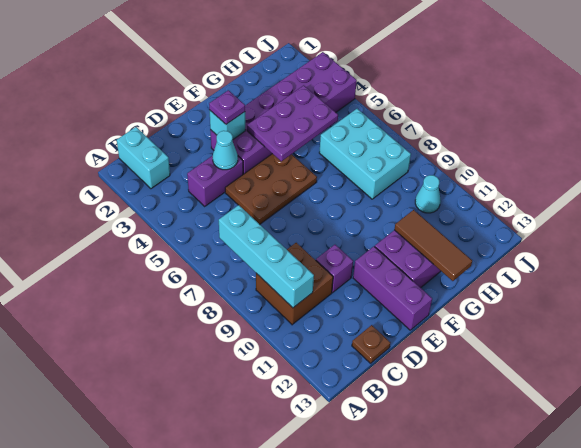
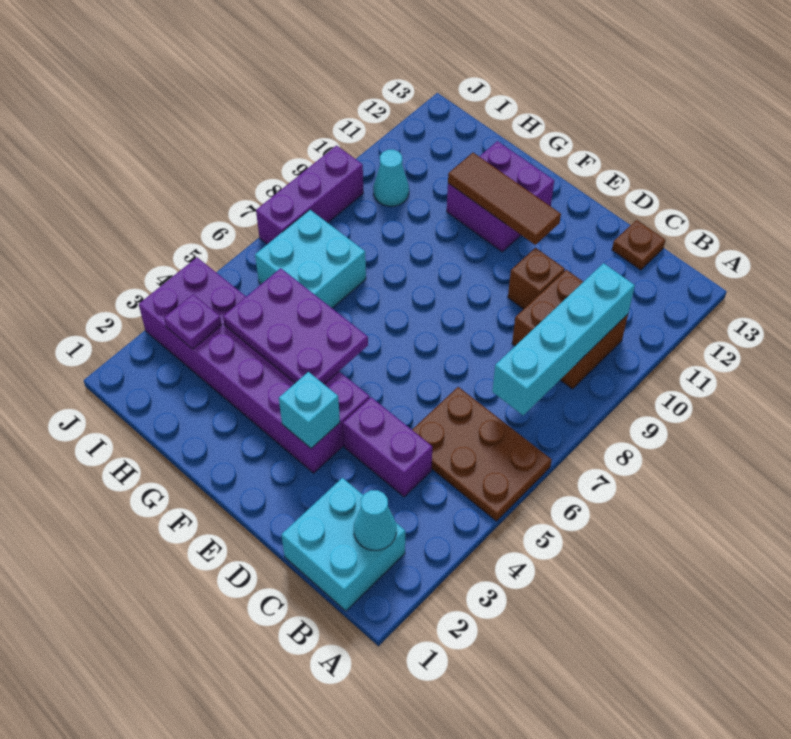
cyan brick B1:B2 level 1 -> cyan brick B1:C2 level 1
cyan cone D4 level 2 -> cyan cone B2 level 2
brown plate D5:F6 level 1 -> brown plate A5:C6 level 1
purple brick D10 level 1 -> brown brick D10 level 1
purple plate E3 level 3 -> purple plate I3 level 2
purple brick E11:E13 level 1 -> purple brick J7:J9 level 1
brown tile G11:G13 level 2 -> brown tile E11:G11 level 2
cyan brick H6:I8 level 1 -> cyan brick H6:I7 level 1

